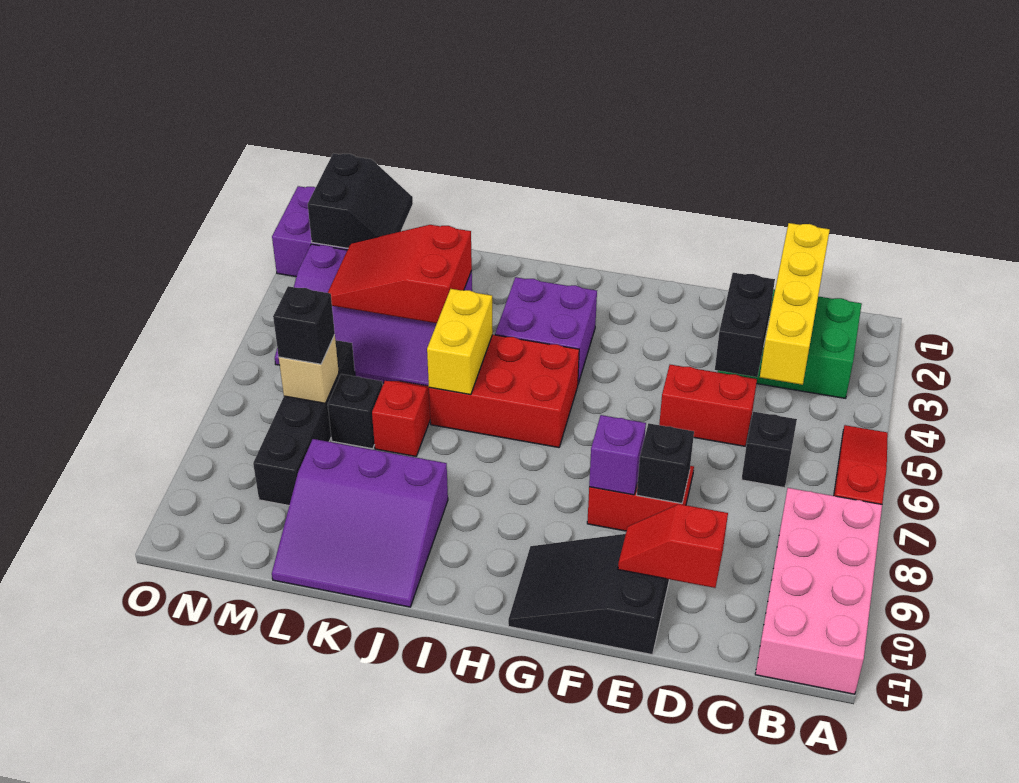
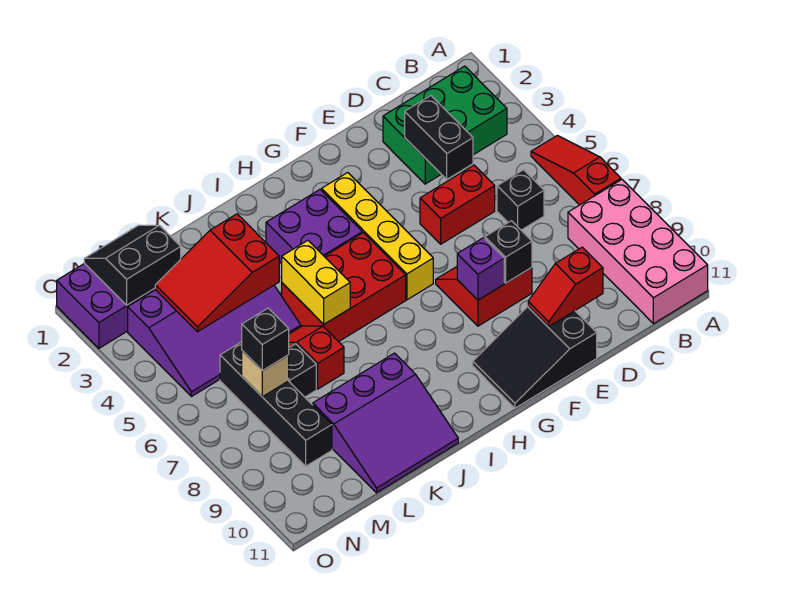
yellow brick C1:C4 level 2 -> yellow brick G3:G6 level 1
black slope M1:N2 level 2 top N -> black slope M1:N2 level 2 top 2

